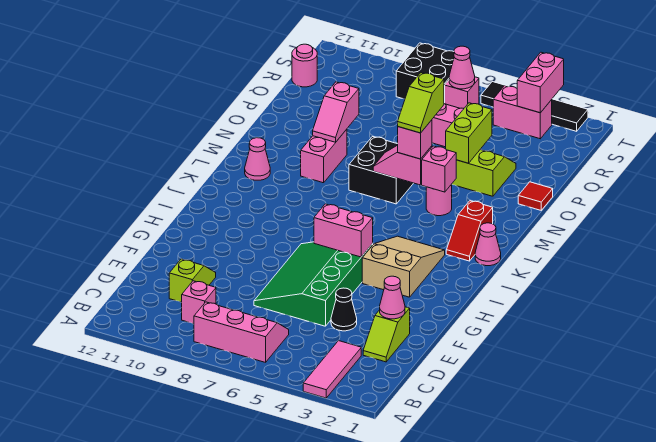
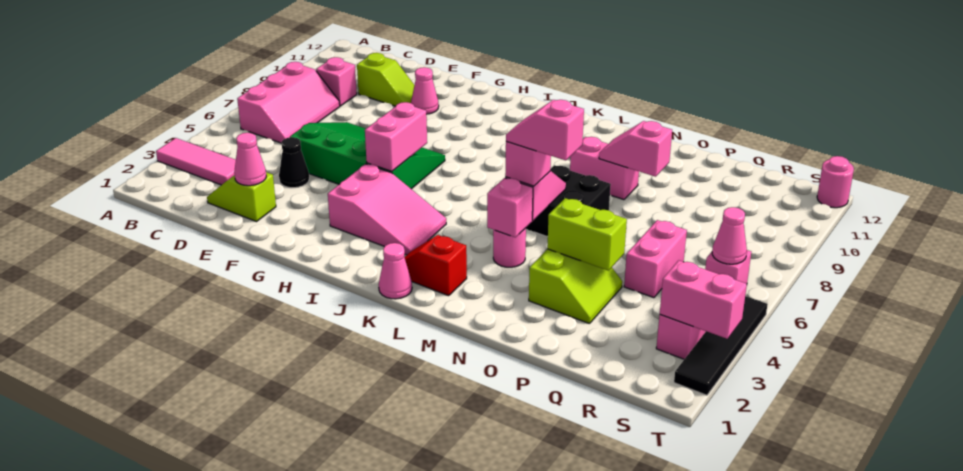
tan slope H3:J4 level 1 top H -> pink slope H3:J4 level 1 top H
pink cone L11 level 1 -> pink cone F10 level 1
lime slope M5:N5 level 4 top N -> pink slope M5:N5 level 4 top N
red tile O1 level 1 -> none
pink round brick R12 level 1 -> pink round brick T12 level 1
black brick S7:T8 level 1 -> none

